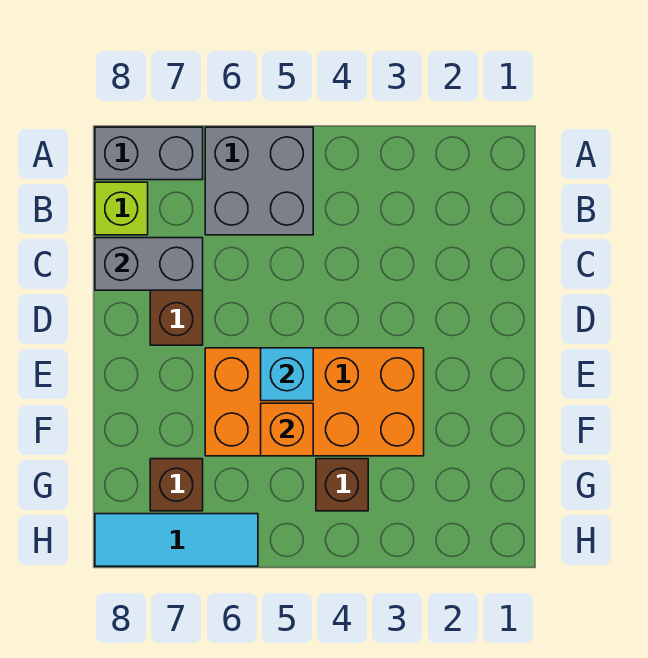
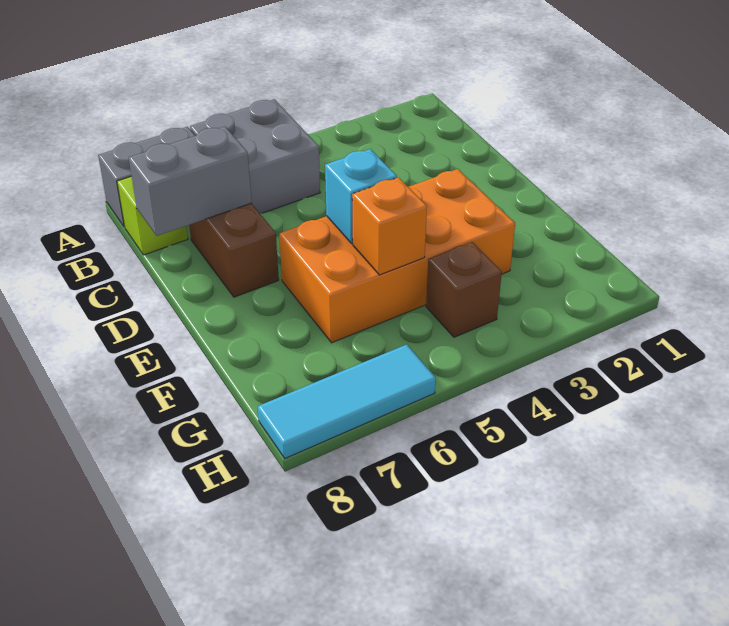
brown brick G7 level 1 -> none

